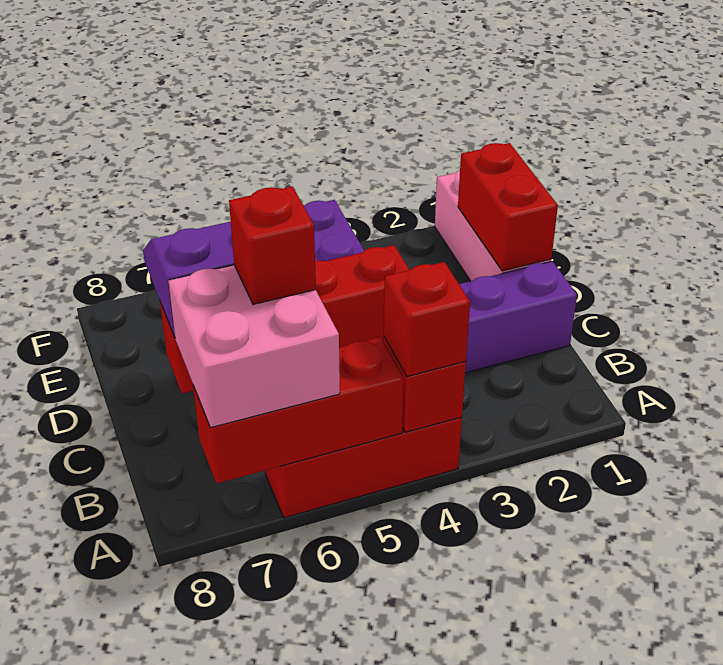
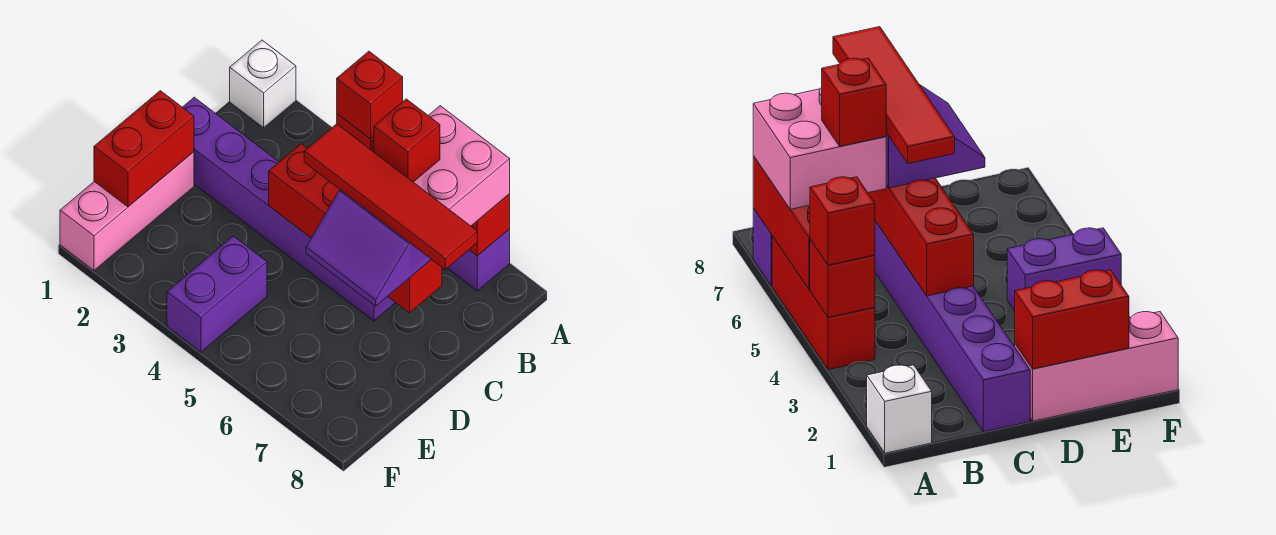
none -> white brick A1 level 1
none -> purple brick A7 level 1
none -> red tile C5:C8 level 4

